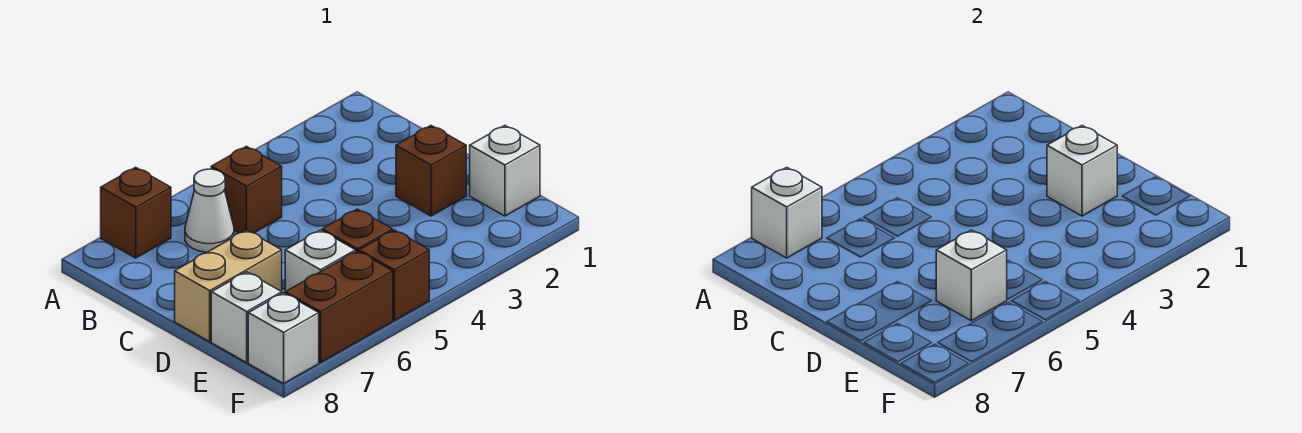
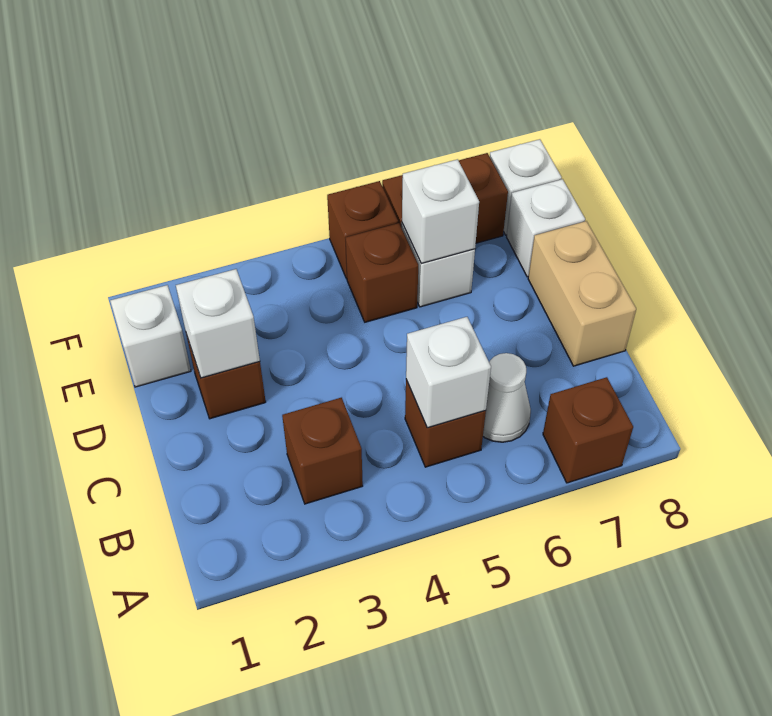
white brick A7 level 2 -> white brick B5 level 2
none -> brown brick B3 level 1
tan brick D7:D8 level 1 -> tan brick C8:D8 level 1

